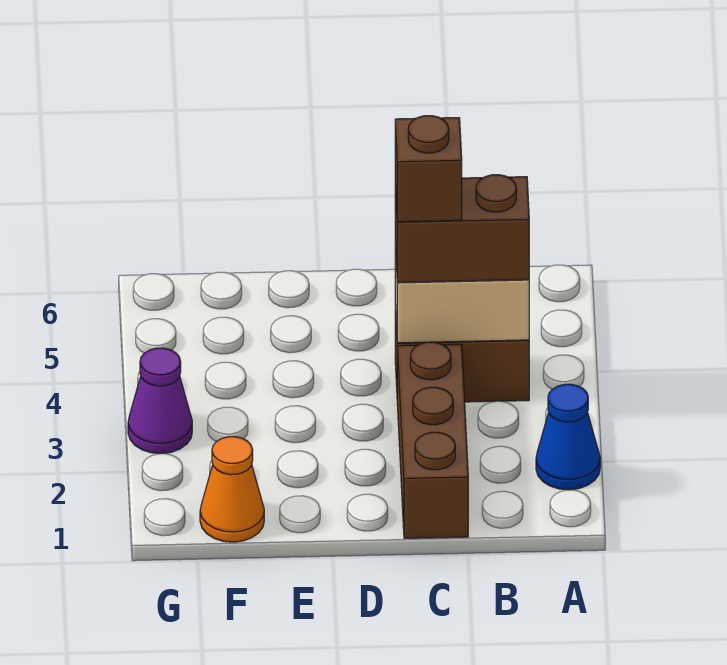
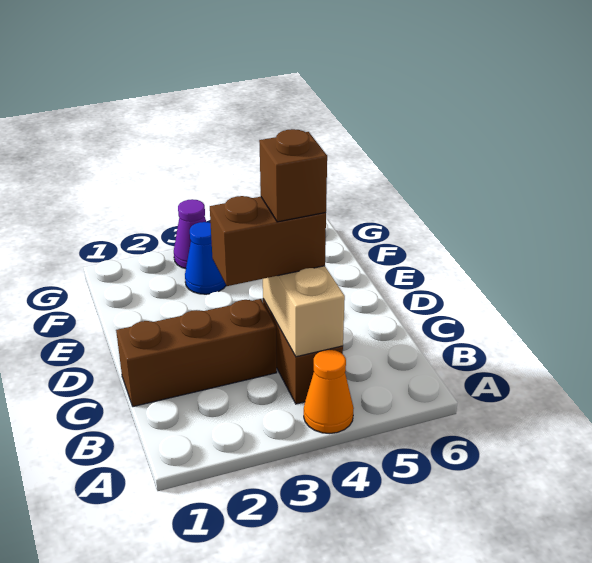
blue cone A2 level 1 -> blue cone F3 level 1
brown brick B4:C4 level 3 -> brown brick C3:C4 level 3
orange cone F1 level 1 -> orange cone A4 level 1

